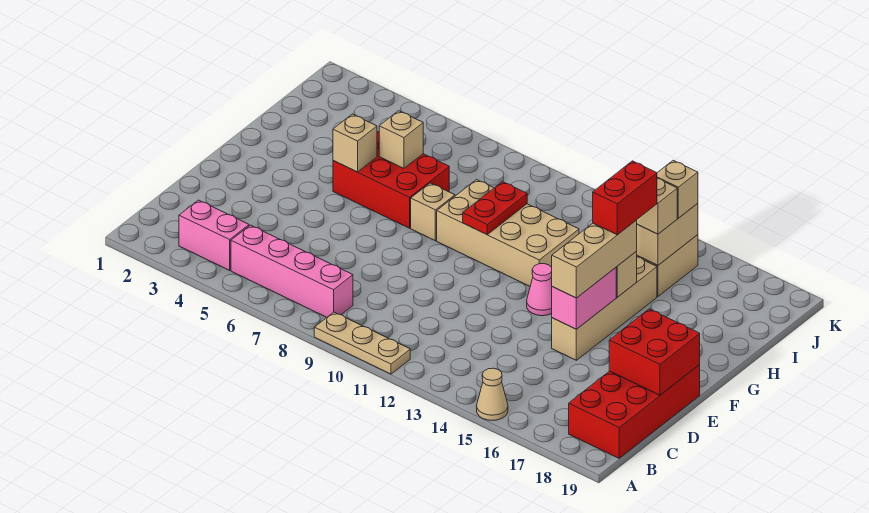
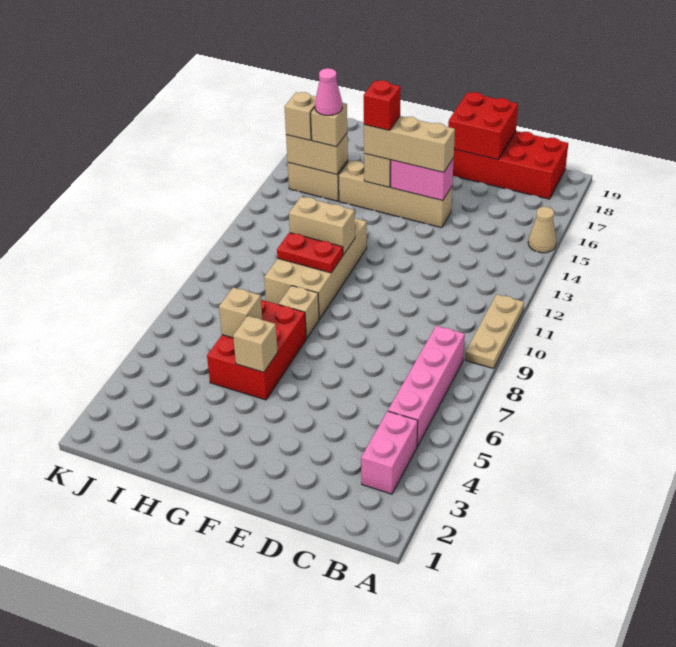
pink cone F13 level 1 -> pink cone I15 level 4
none -> tan brick G11:H11 level 2
red brick G15:H15 level 4 -> red brick G15 level 4

